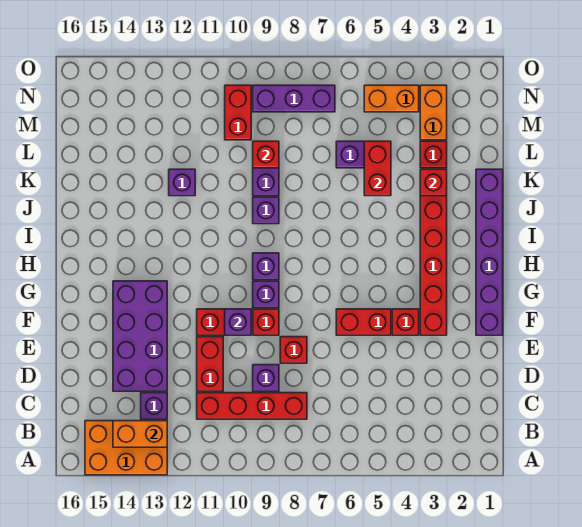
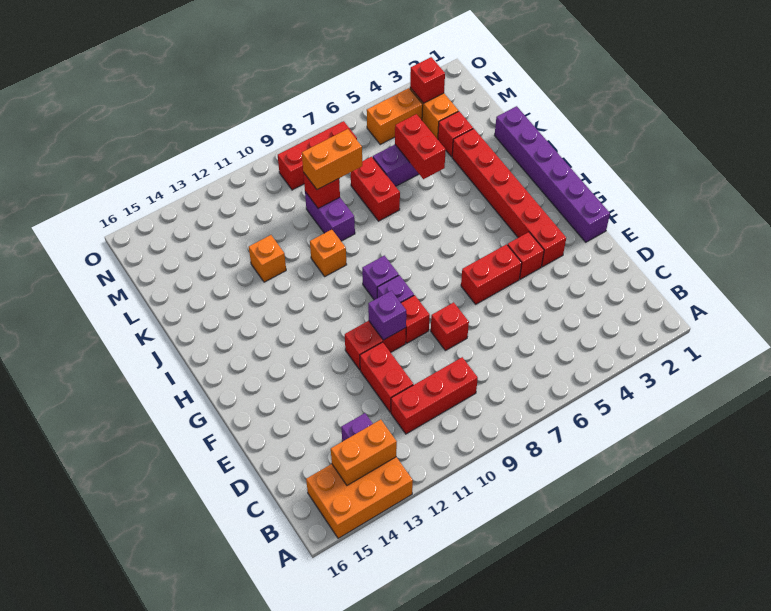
red brick C8:C11 level 1 -> red brick C9:C11 level 1
purple brick D9 level 1 -> none
purple brick D13:G14 level 1 -> none
purple brick J9 level 1 -> none
none -> orange brick J10 level 1
red brick K3 level 2 -> red brick N3 level 2
purple brick K12 level 1 -> orange brick K12 level 1
none -> orange brick L8:L9 level 3
red brick M10:N10 level 1 -> red brick K7:L7 level 1
purple brick N7:N9 level 1 -> red brick N7:N9 level 1

